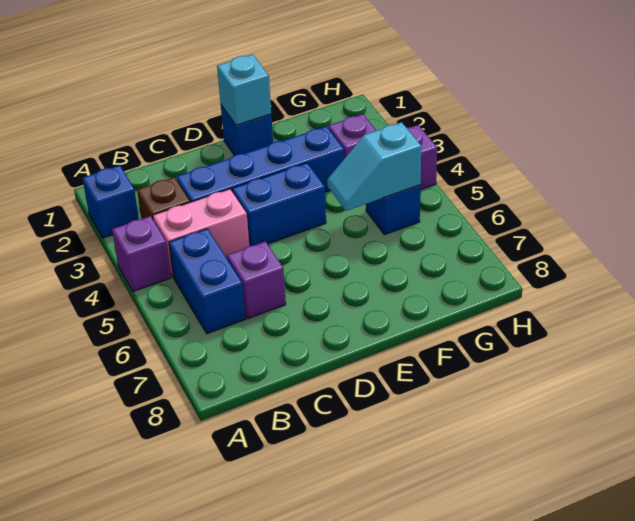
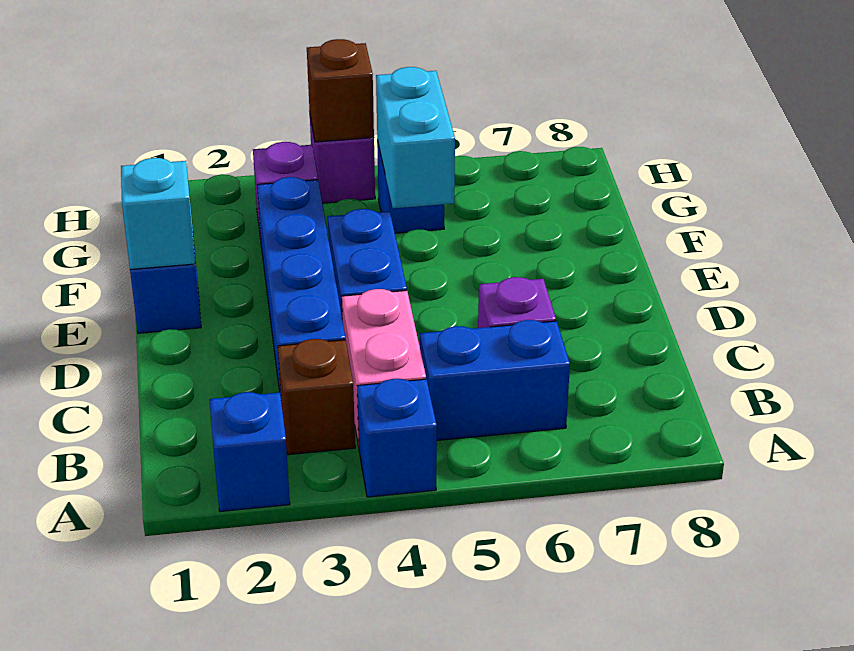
purple brick A4 level 1 -> blue brick A4 level 1
cyan slope F5:G5 level 2 top G -> cyan brick F5:G5 level 2
none -> brown brick H4 level 2

